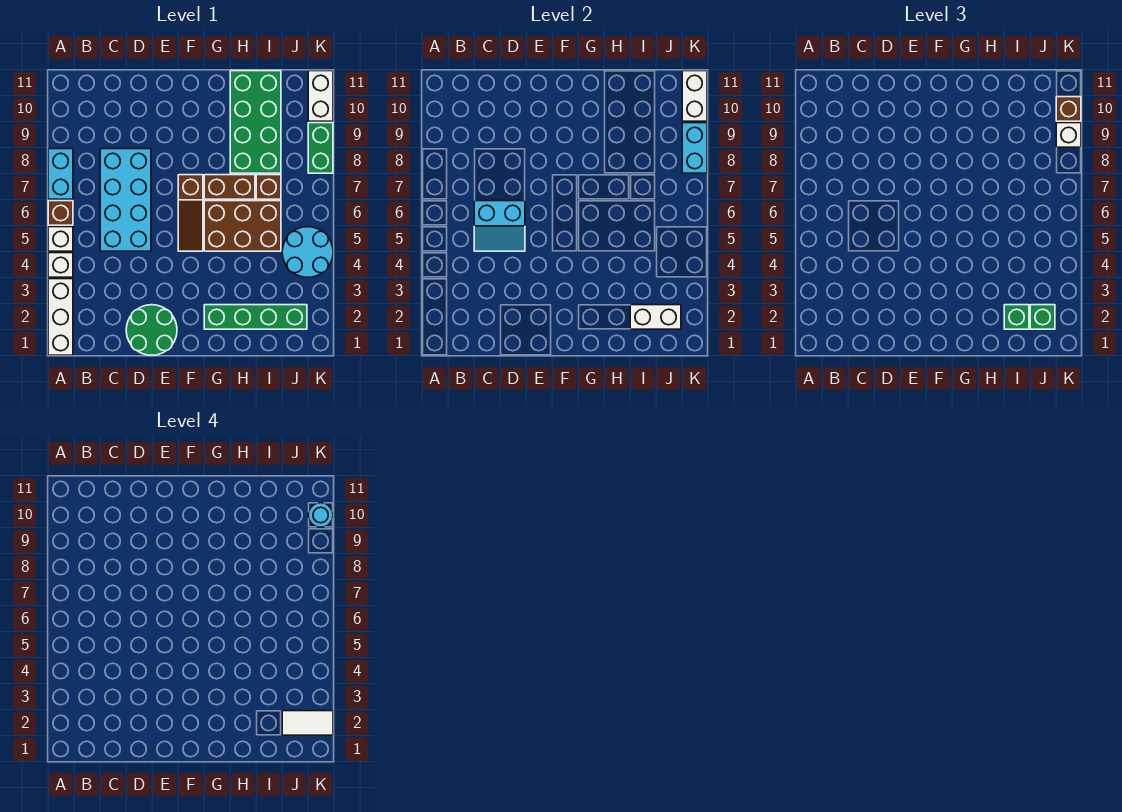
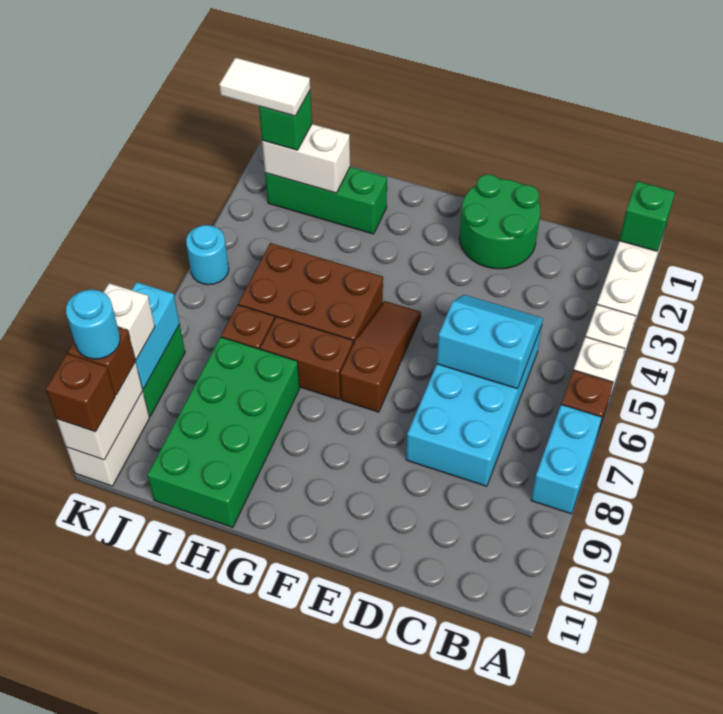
green brick G2:J2 level 1 -> green brick H2:J2 level 1
green brick I2 level 3 -> green brick A1 level 2
cyan round brick J4:K5 level 1 -> cyan round brick K5 level 1
none -> brown brick K11 level 3

